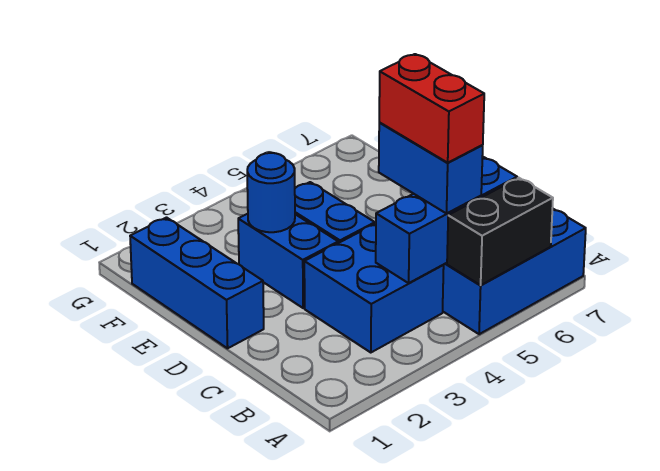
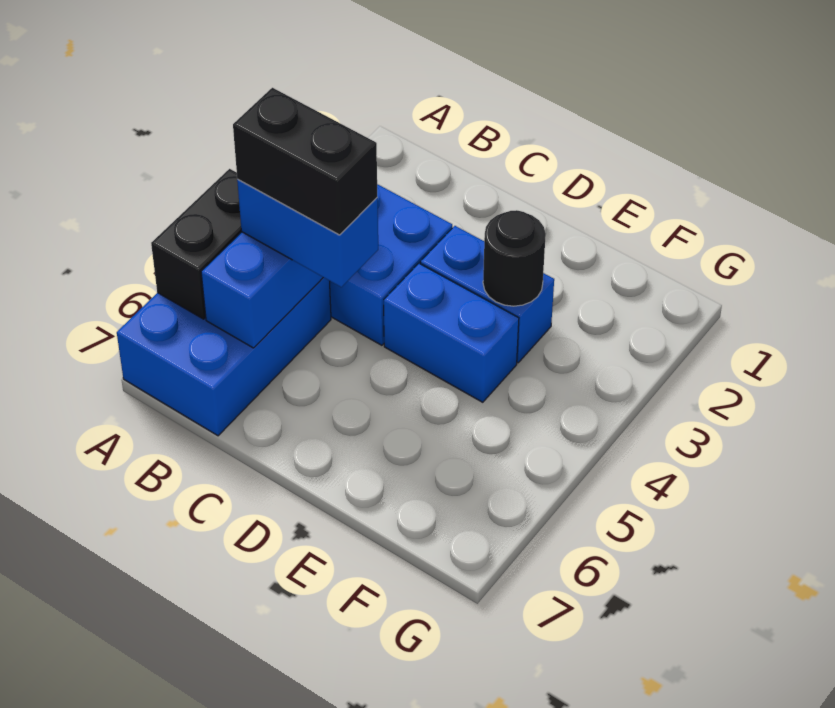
red brick B5:C5 level 4 -> black brick B5:C5 level 4
blue brick D1:F1 level 1 -> none
blue round brick E3 level 2 -> black round brick E3 level 2

